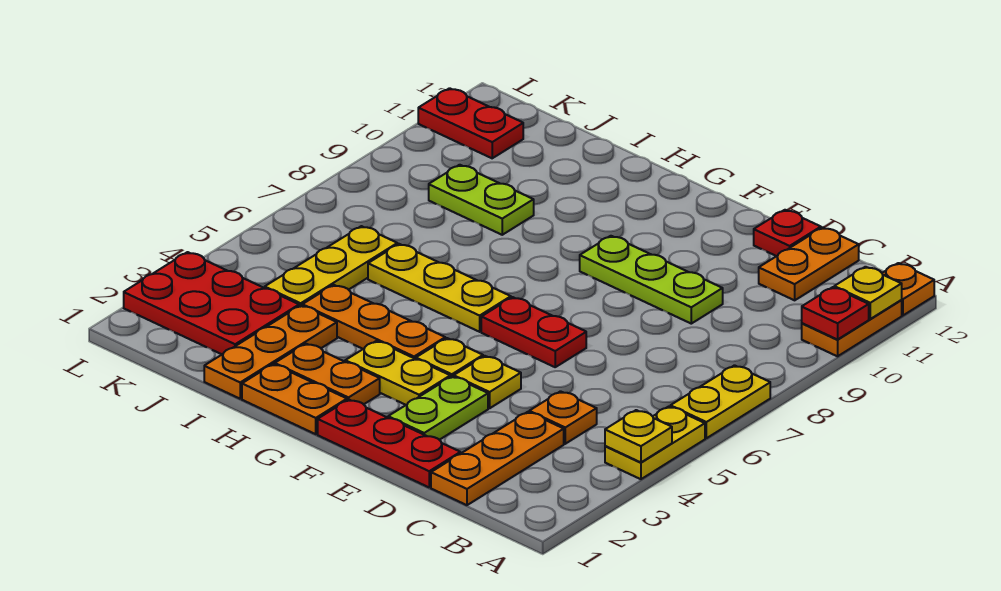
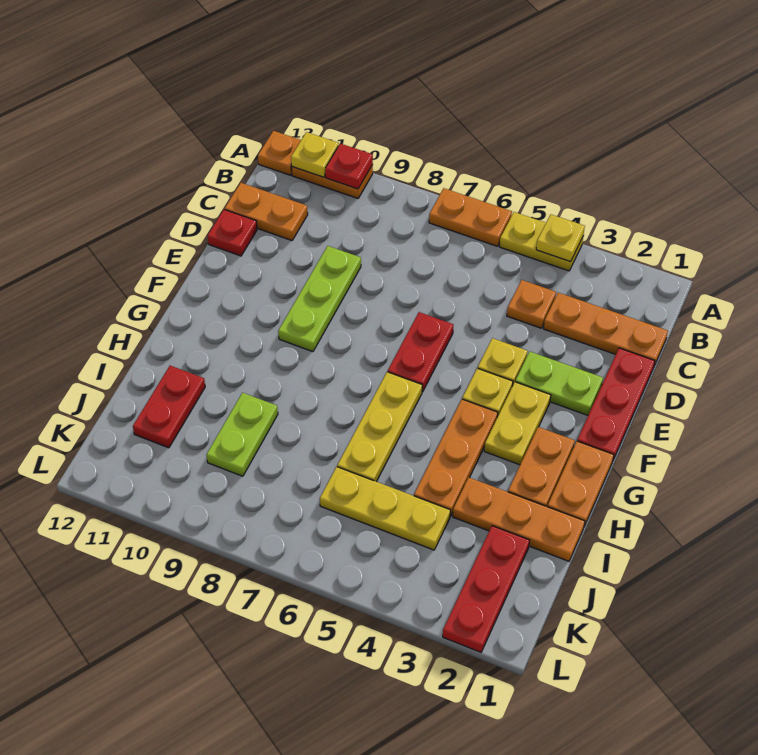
yellow plate A6:A7 level 1 -> orange plate A6:A7 level 1
red plate J2:L3 level 1 -> red plate J2:L2 level 1
red plate K11:L11 level 1 -> red plate I11:J11 level 1

